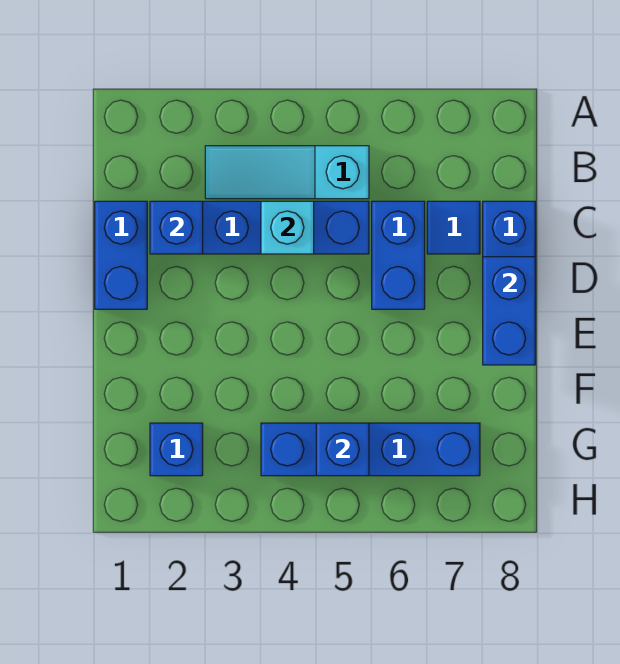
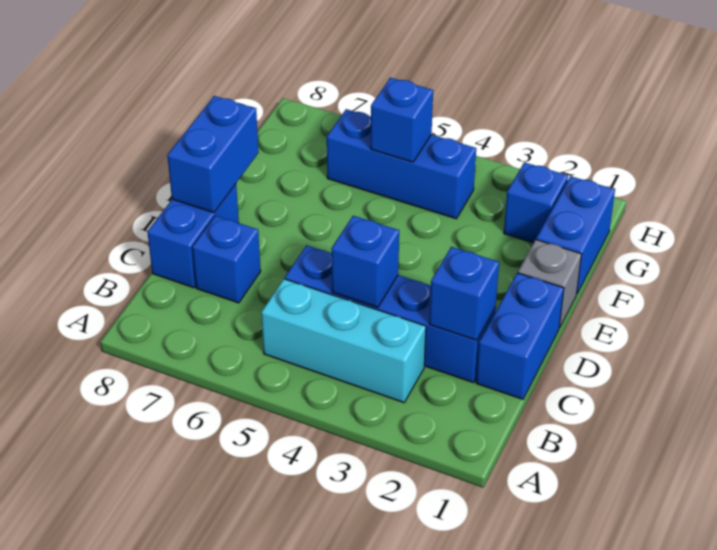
cyan slope B3:B5 level 1 top 5 -> cyan brick B3:B5 level 1
cyan brick C4 level 2 -> blue brick C4 level 2
blue brick C6:D6 level 1 -> blue brick F1:G1 level 1
blue tile C7 level 1 -> blue brick C7 level 1
none -> grey brick E1 level 1
blue brick G4:G7 level 1 -> blue brick G4:G6 level 1

